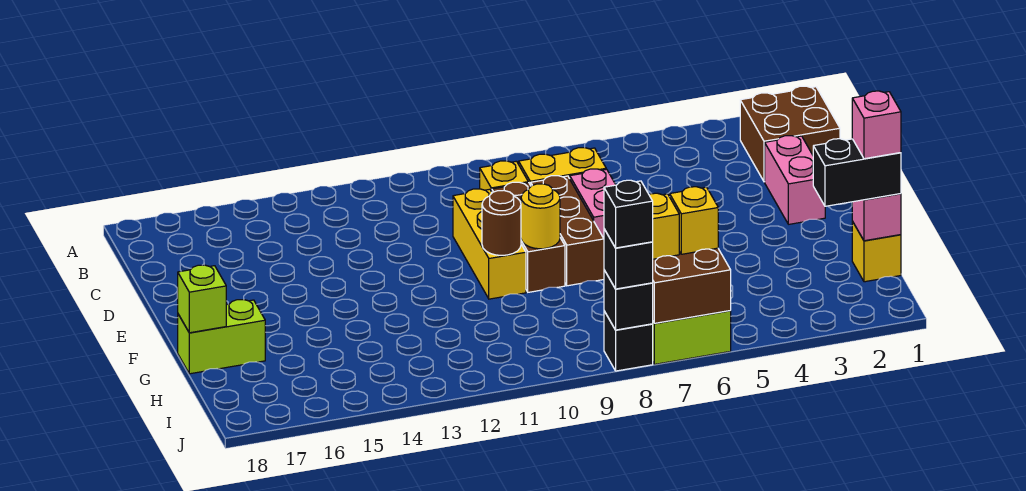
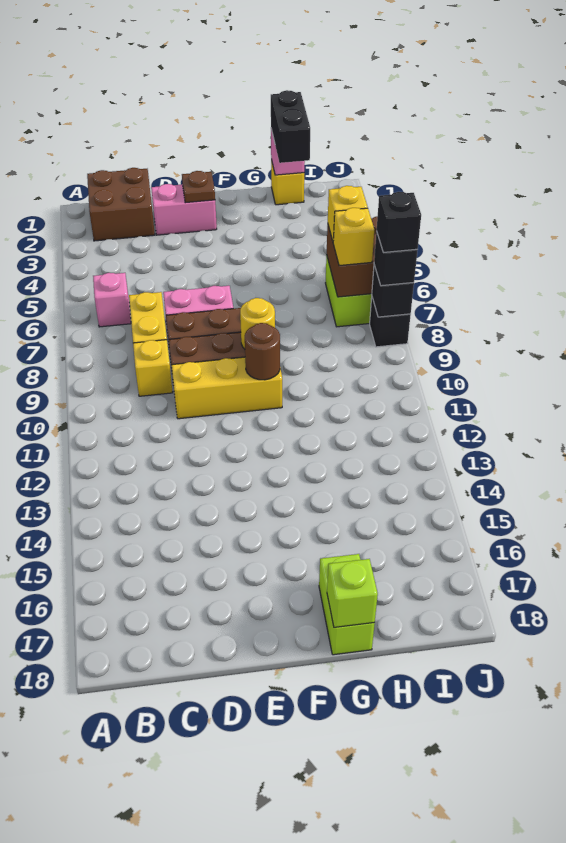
none -> brown plate E2 level 2
pink brick H1 level 4 -> pink brick B6 level 1

